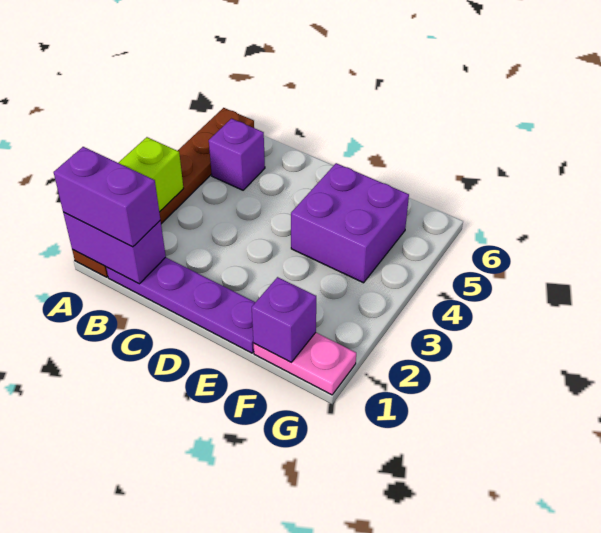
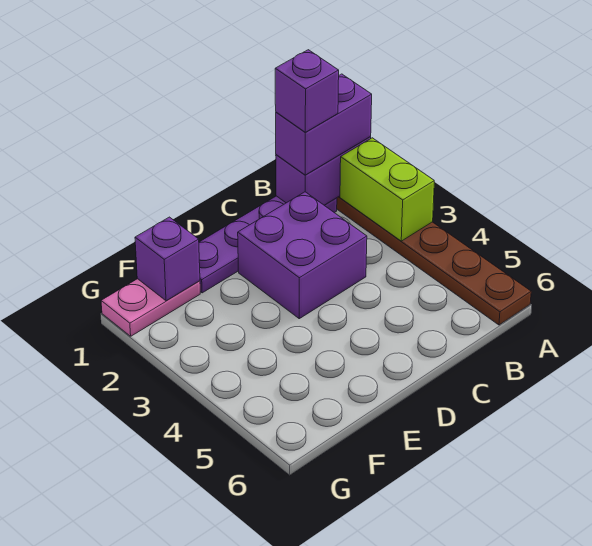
purple brick B5 level 1 -> purple brick B1 level 4
purple brick E4:F5 level 1 -> purple brick C2:D3 level 1

